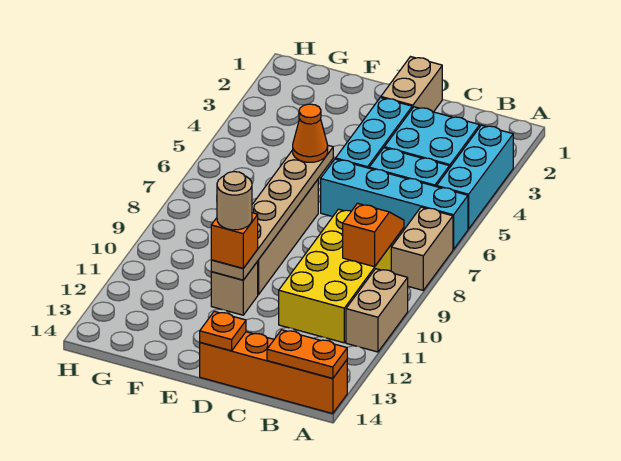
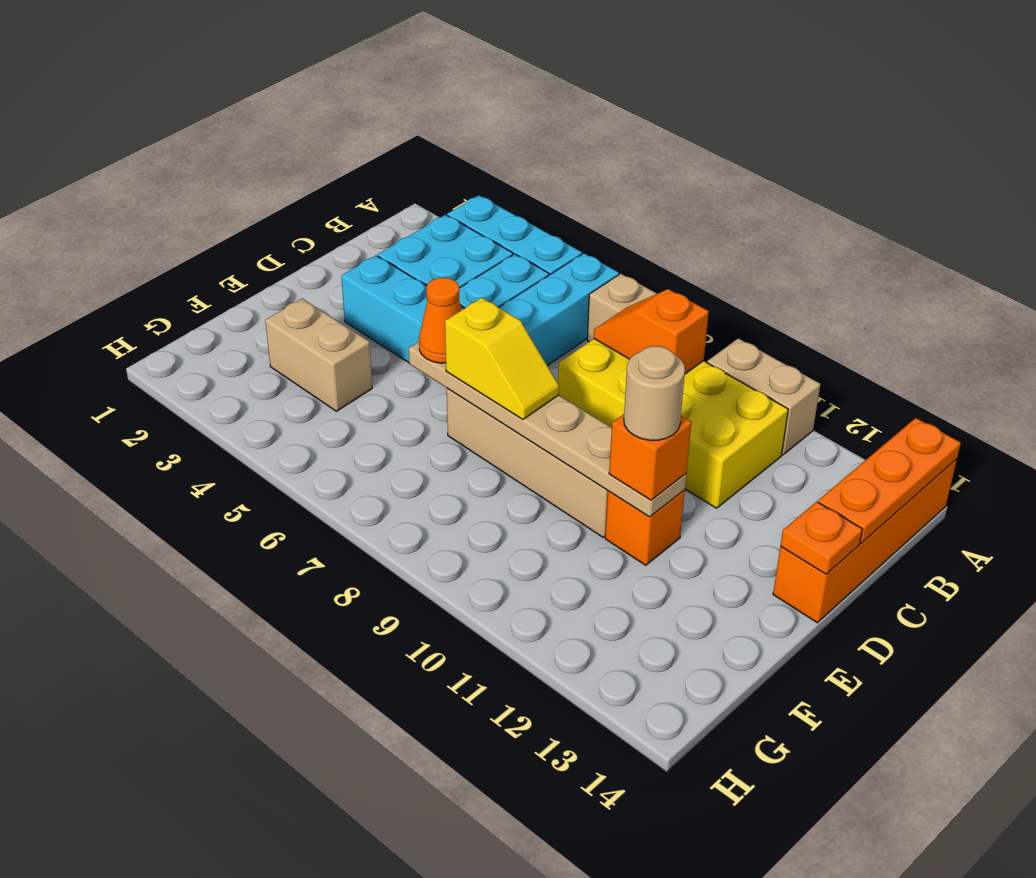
orange plate A14:B14 level 2 -> orange plate A14:C14 level 2
tan brick D1:D2 level 1 -> tan brick F3:F4 level 1
none -> yellow slope E7:E8 level 3 top 7
tan brick E11 level 1 -> orange brick E11 level 1

